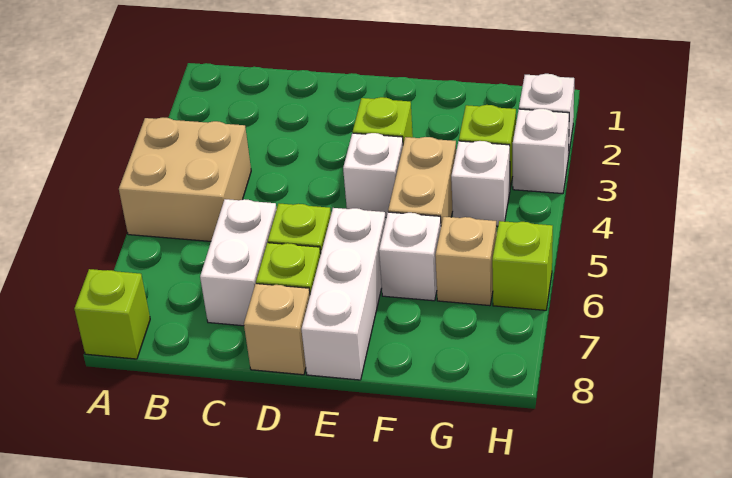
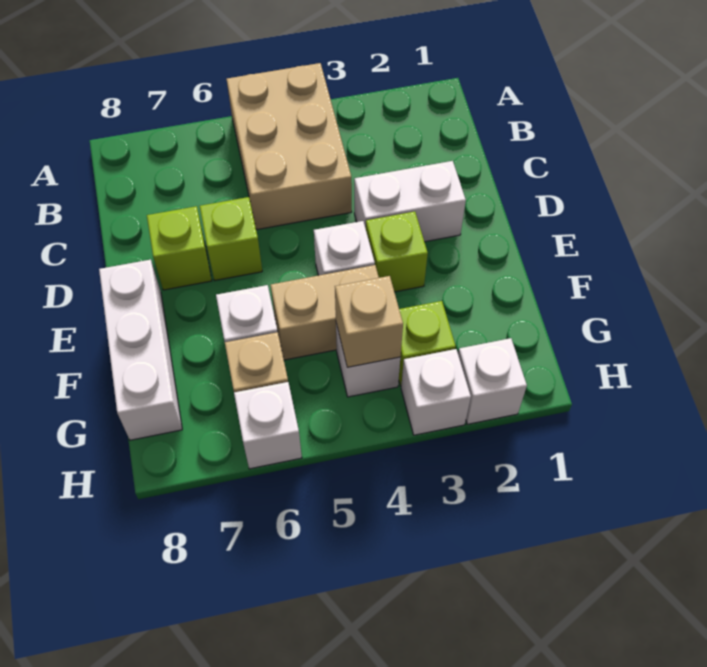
tan brick A4:B5 level 1 -> tan brick A4:C5 level 1
lime brick A8 level 1 -> none
white brick C6:C7 level 1 -> white brick D2:D3 level 1
tan brick D8 level 1 -> tan brick G4 level 2
white brick E6:E8 level 1 -> white brick E8:G8 level 1
lime brick H6 level 1 -> white brick H6 level 1

